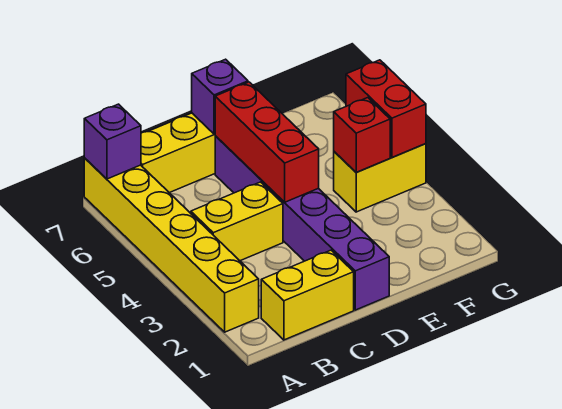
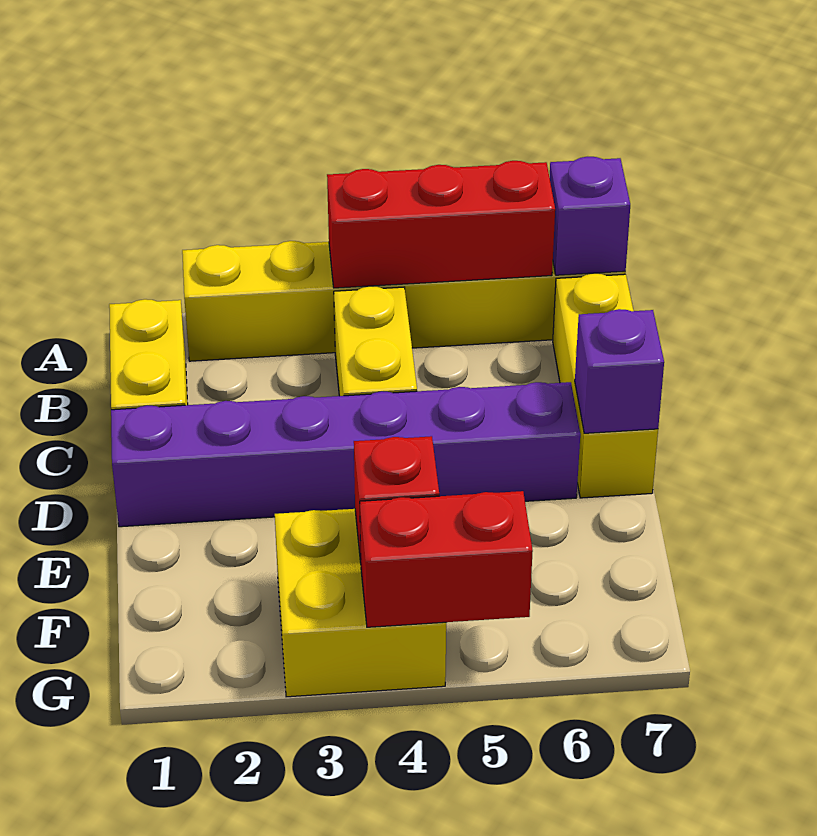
red brick D4:D6 level 2 -> red brick A4:A6 level 2
yellow brick F4:G4 level 1 -> yellow brick F3:G4 level 1

